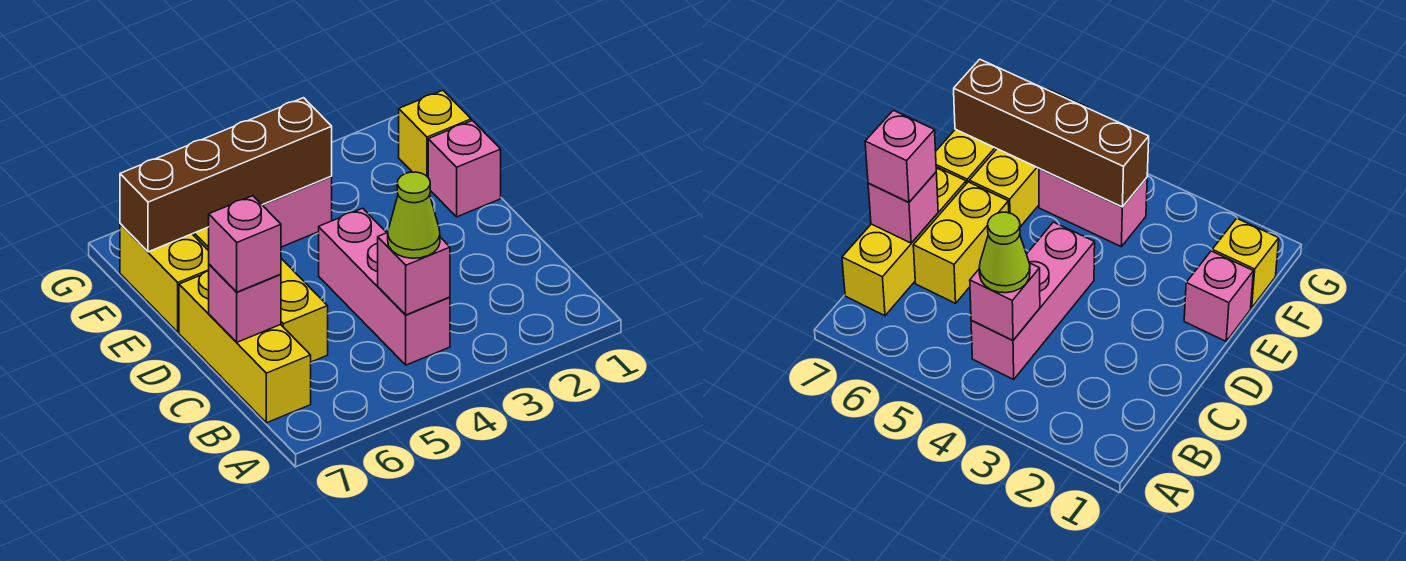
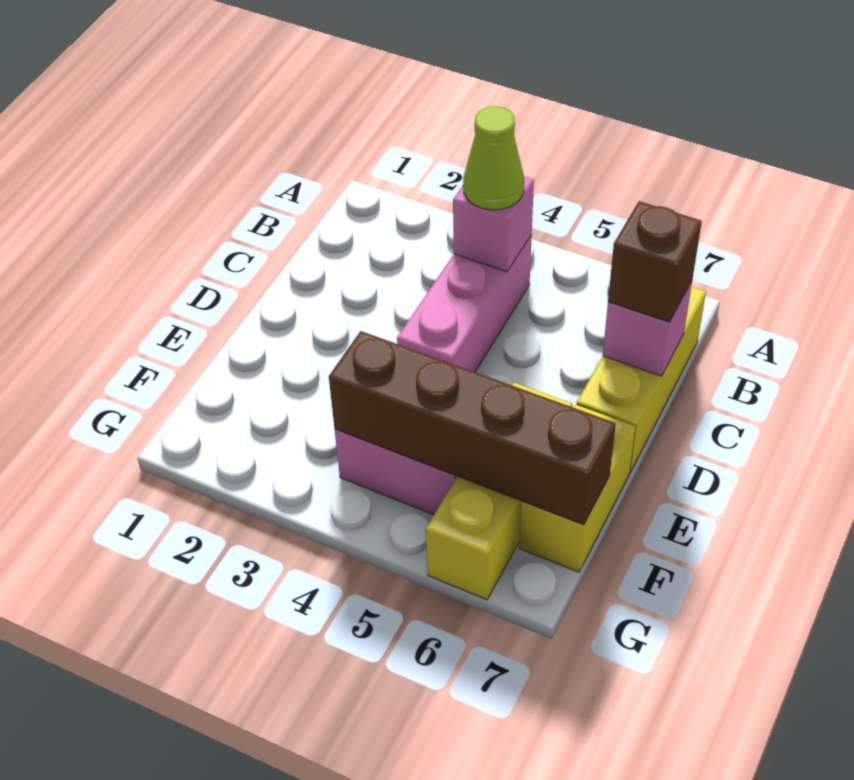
yellow brick C6:D6 level 1 -> none
pink brick C7 level 3 -> brown brick C7 level 3
pink brick E1 level 1 -> none
yellow brick F1 level 1 -> none

